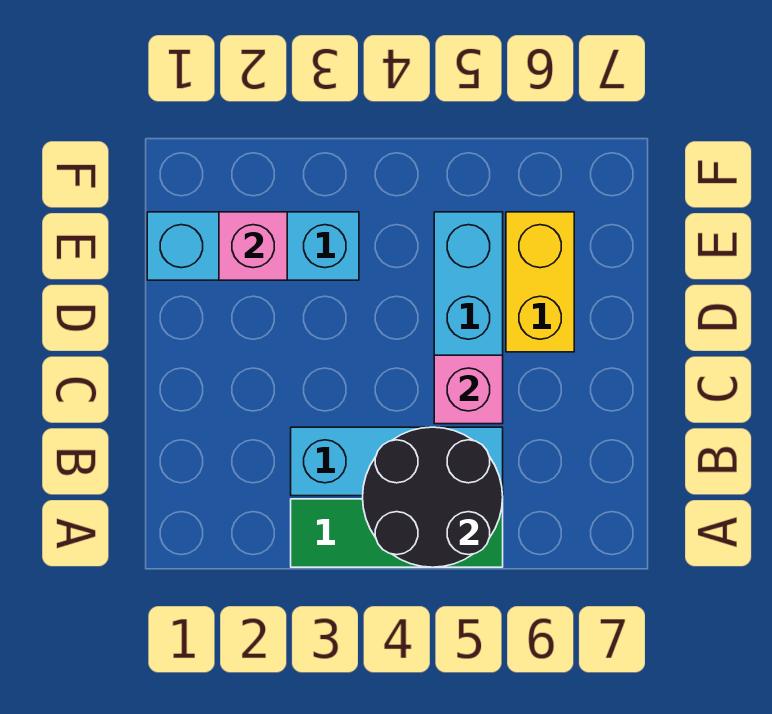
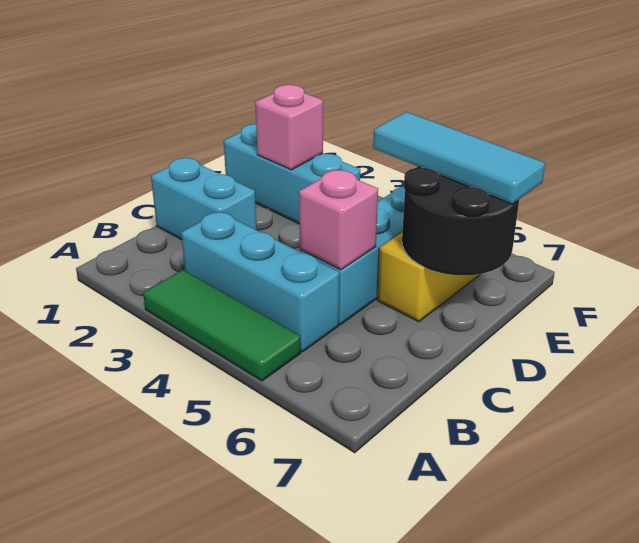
black round brick A4:B5 level 2 -> black round brick D6:E7 level 2
none -> cyan brick C1:C2 level 1
none -> cyan tile E5:E7 level 3

